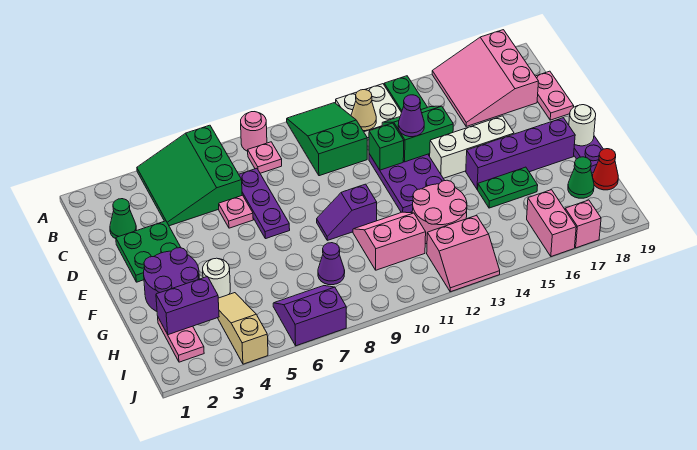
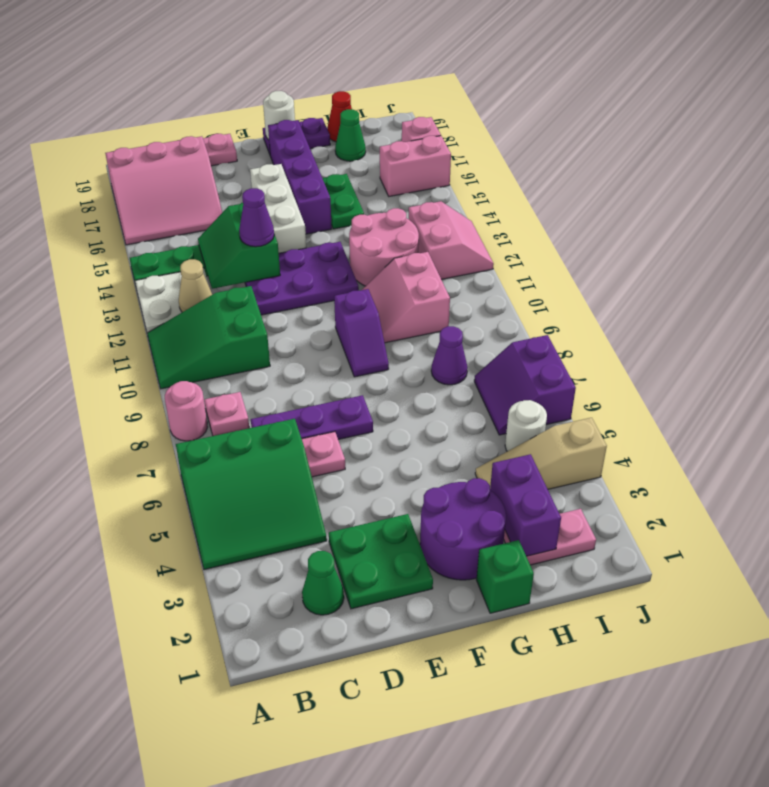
green brick D12 level 2 -> green brick G1 level 1
white round brick G4 level 1 -> white round brick I5 level 1

